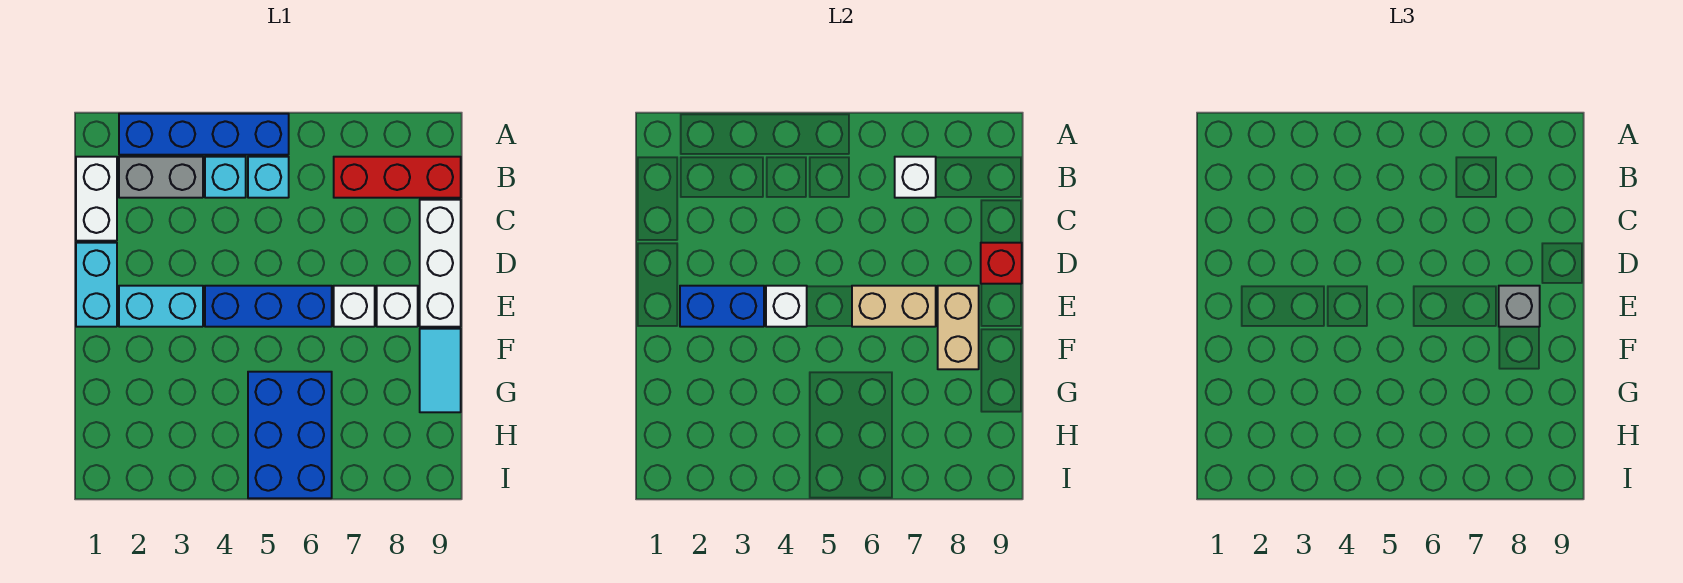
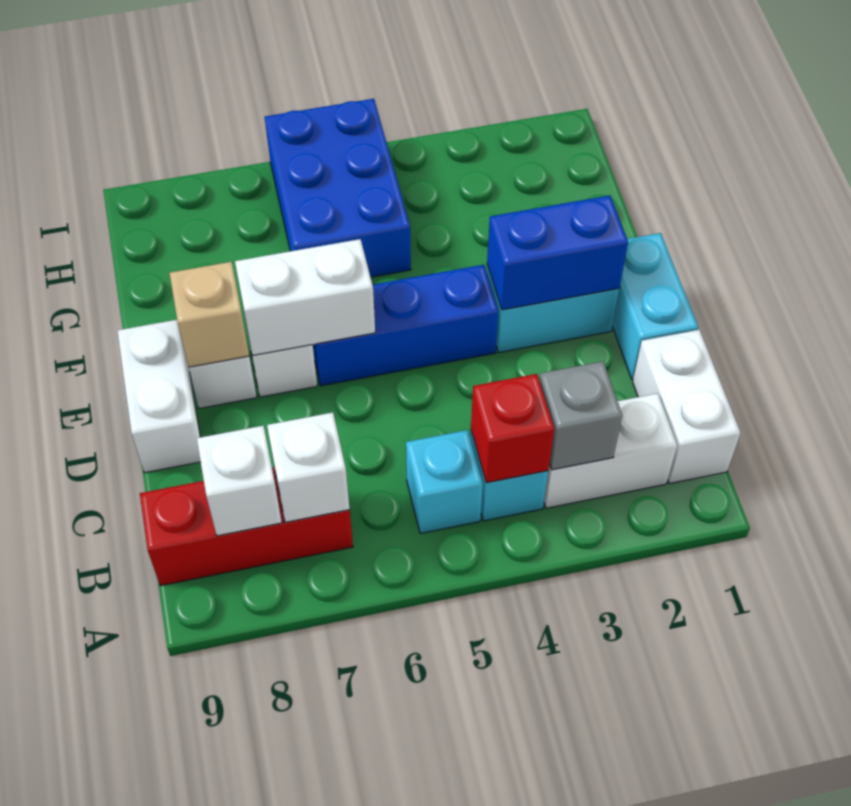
blue brick A2:A5 level 1 -> none
grey brick B2:B3 level 1 -> white brick B2:B3 level 1
white brick C9:E9 level 1 -> white brick D9:E9 level 1
red brick D9 level 2 -> red brick B4 level 2
white brick E4 level 2 -> white brick B8 level 2
tan brick E6:E7 level 2 -> white brick E6:E7 level 2
tan brick E8:F8 level 2 -> tan brick E8 level 2
grey brick E8 level 3 -> grey brick B3 level 2
cyan tile F9:G9 level 1 -> none

